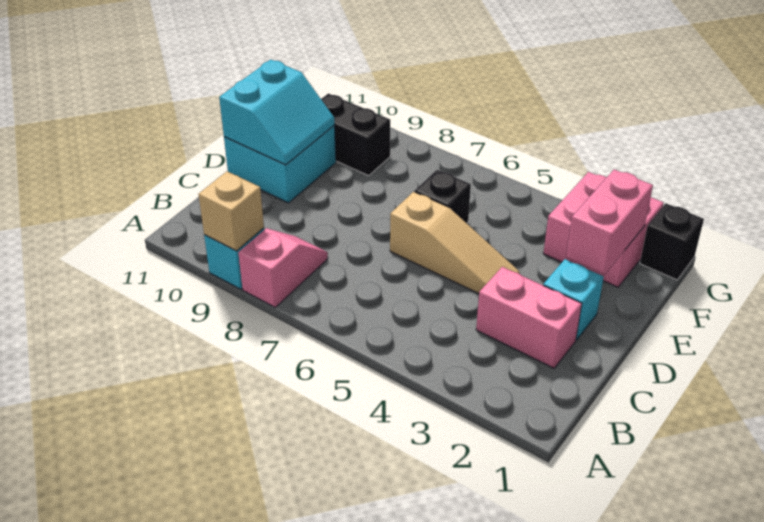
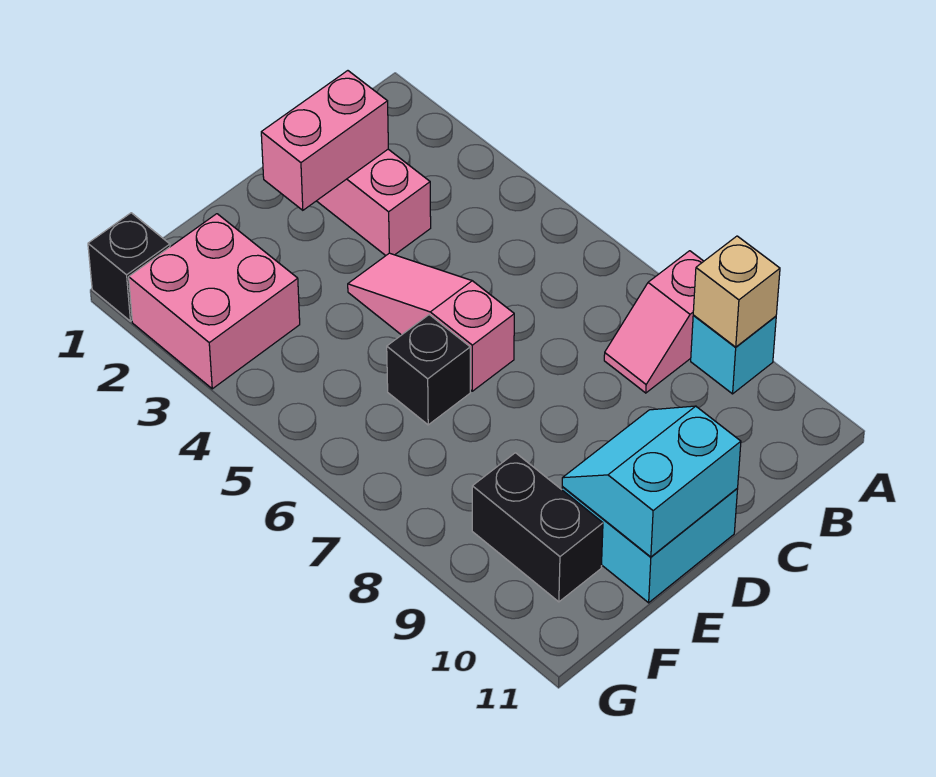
cyan brick D2 level 1 -> none
tan slope D4:D6 level 1 top 6 -> pink slope D4:D6 level 1 top 6
pink brick E2:F2 level 2 -> pink brick C2:D2 level 2

